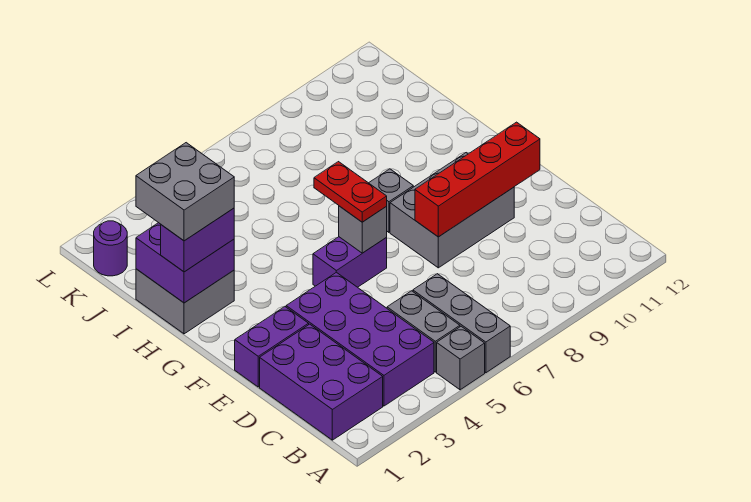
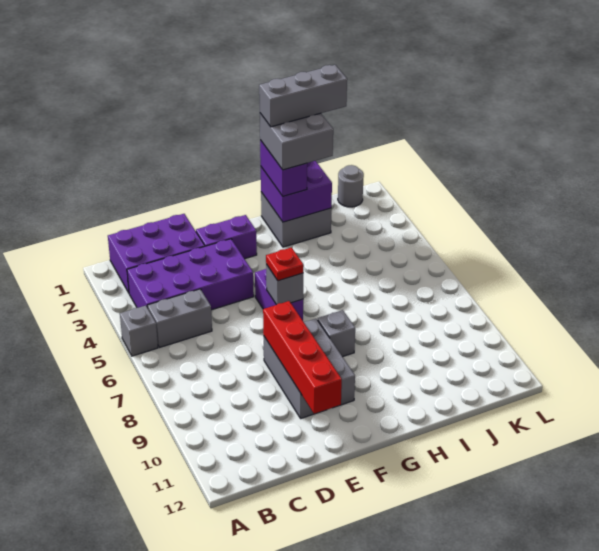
grey brick A6:C6 level 1 -> grey brick H1:J1 level 5
purple brick E1:E2 level 1 -> purple brick E2:F2 level 1
red plate F6:G6 level 3 -> red plate F6 level 3
purple round brick K1 level 1 -> grey round brick K1 level 1

